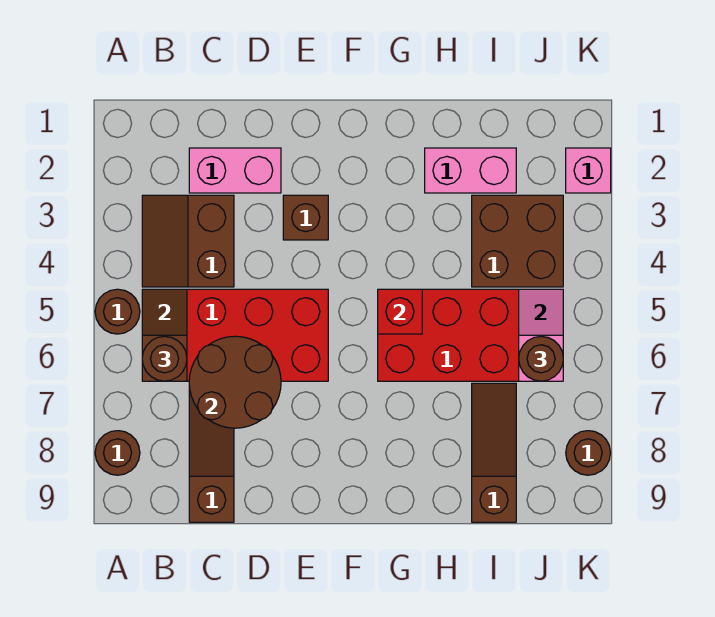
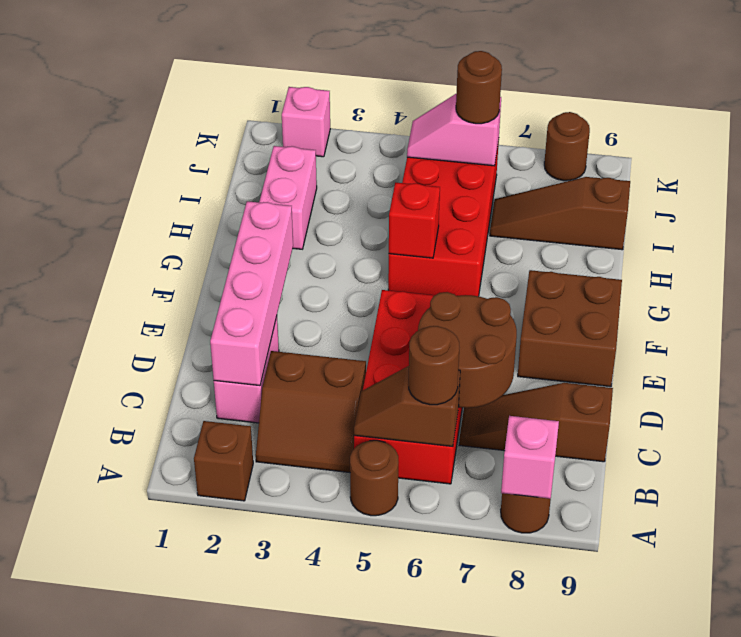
none -> pink brick A8 level 2
none -> pink brick C2:F2 level 2
brown brick E3 level 1 -> brown brick A2 level 1
brown brick I3:J4 level 1 -> brown brick E8:F9 level 1

